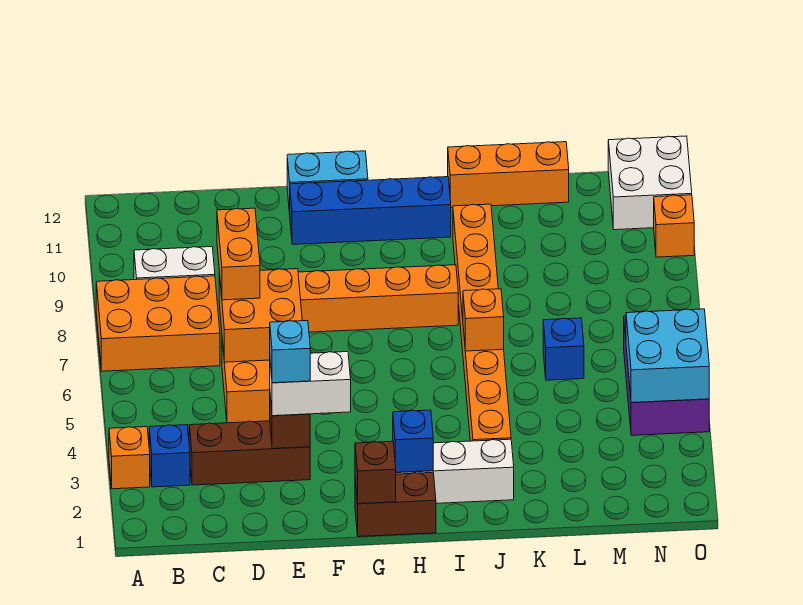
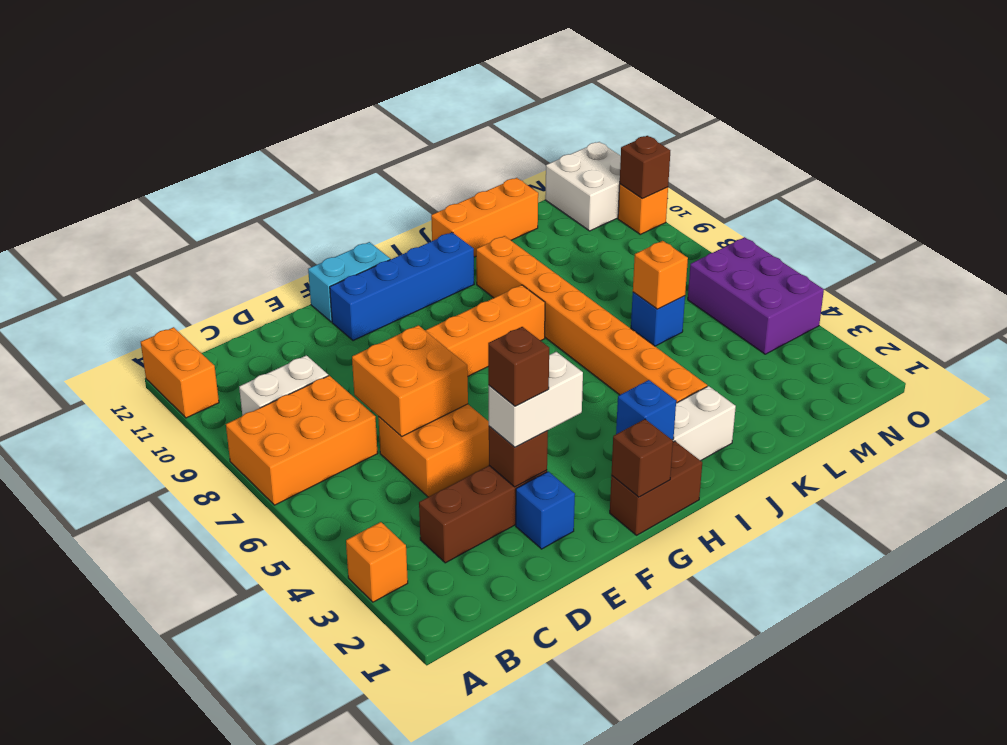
blue brick B3 level 1 -> blue brick E2 level 1
orange brick D7:D8 level 3 -> orange brick A11:A12 level 1
cyan brick E3 level 4 -> brown brick E3 level 4
orange brick J6 level 2 -> orange brick L6 level 2
cyan brick N4:O5 level 2 -> none
none -> brown brick O10 level 2

